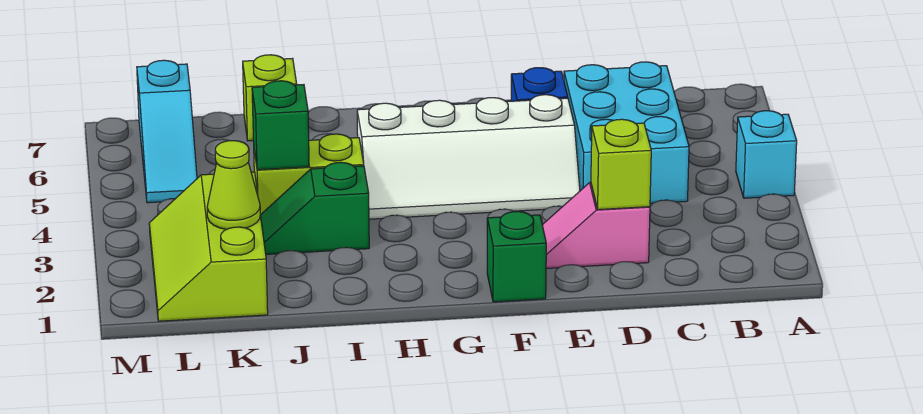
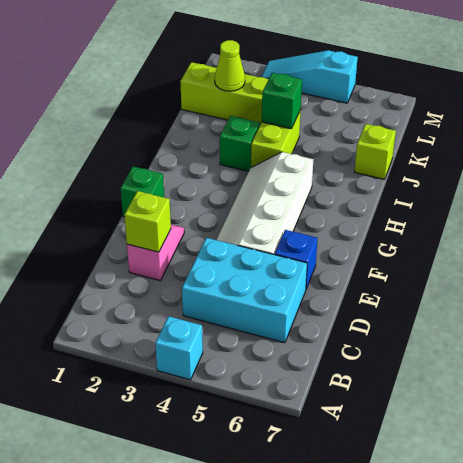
cyan slope L5:L7 level 1 top 7 -> cyan slope M3:M5 level 1 top 5

